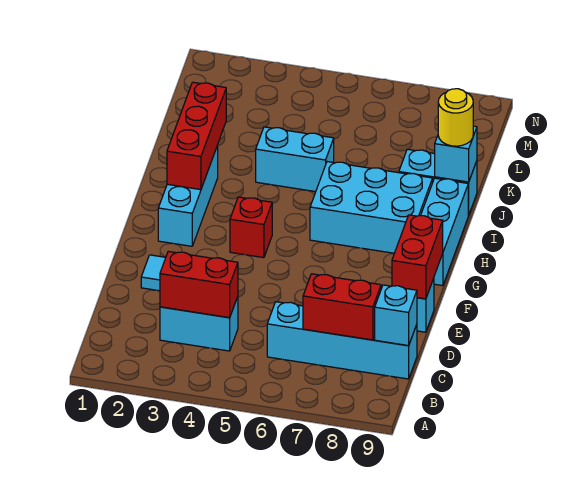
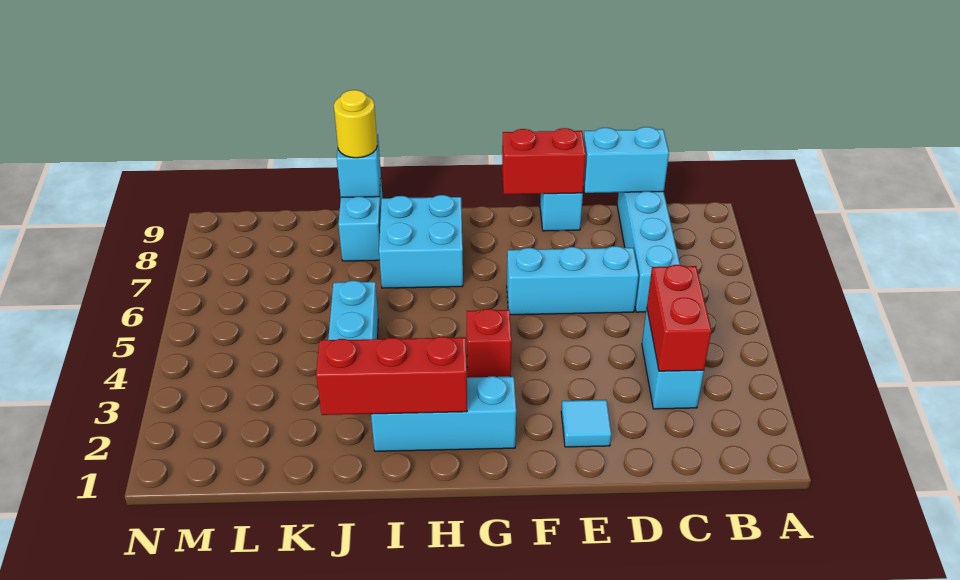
red brick C7:C8 level 2 -> none
cyan brick C9 level 2 -> cyan brick C9:D9 level 2
cyan brick G9:I9 level 1 -> cyan brick D6:F6 level 1
cyan brick H6:I8 level 1 -> cyan brick H7:I8 level 1

